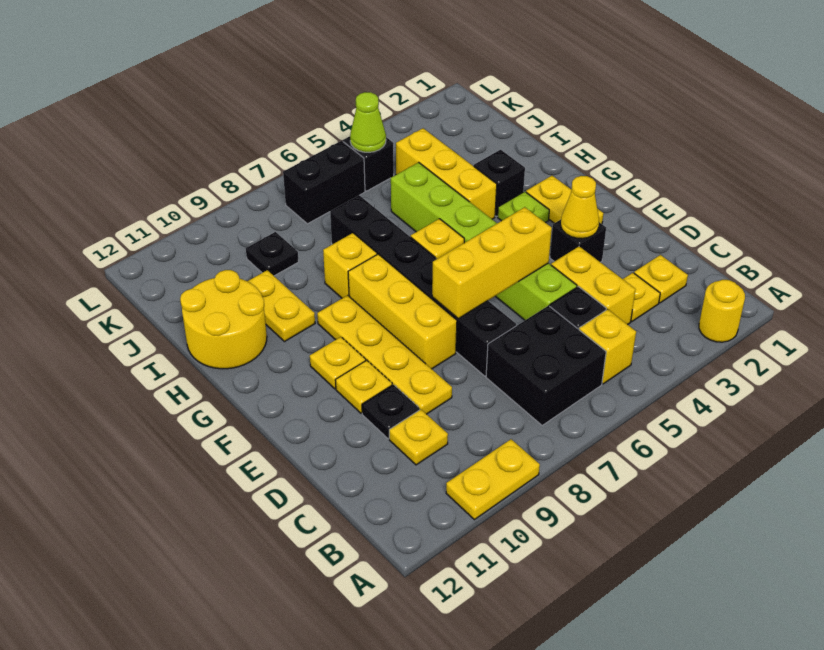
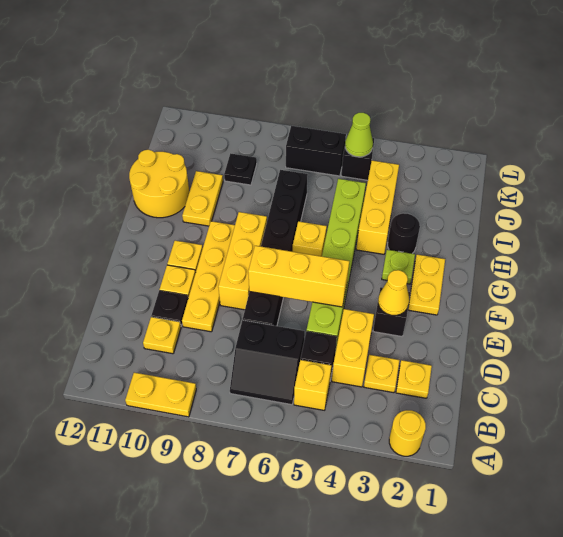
black brick B6:C7 level 1 -> black slope B6:C7 level 1 top C
black brick H3 level 1 -> black round brick H3 level 1
yellow brick H8 level 1 -> none

